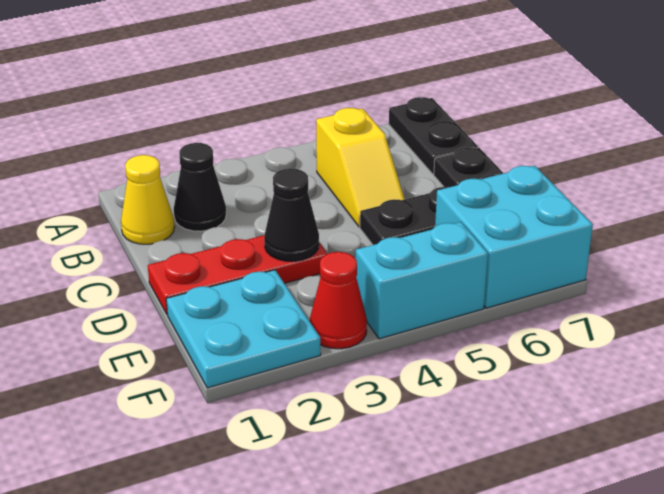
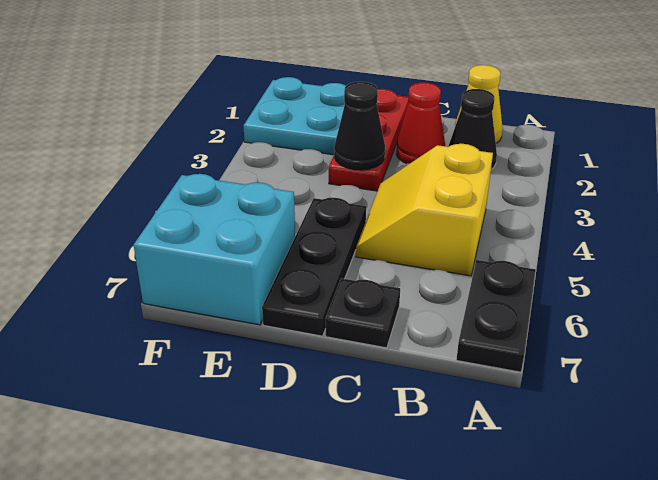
black plate A7:B7 level 1 -> black plate A6:A7 level 1
yellow slope B5:C5 level 1 top B -> yellow slope B4:C5 level 1 top B
red cone F3 level 1 -> red cone C2 level 1
cyan brick F4:F5 level 1 -> none

